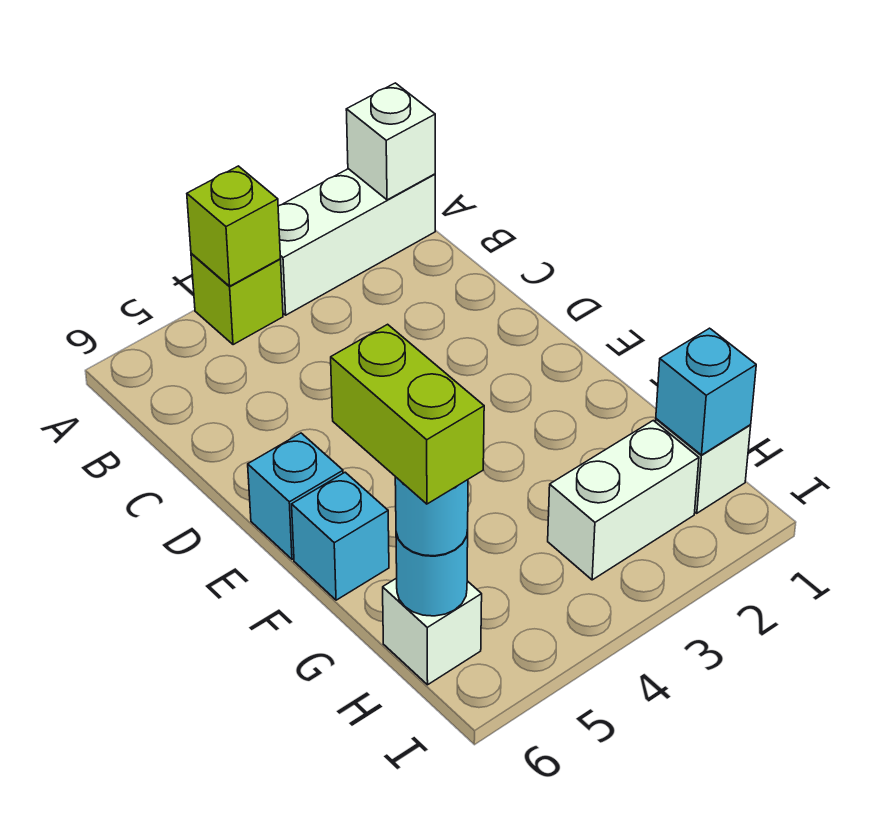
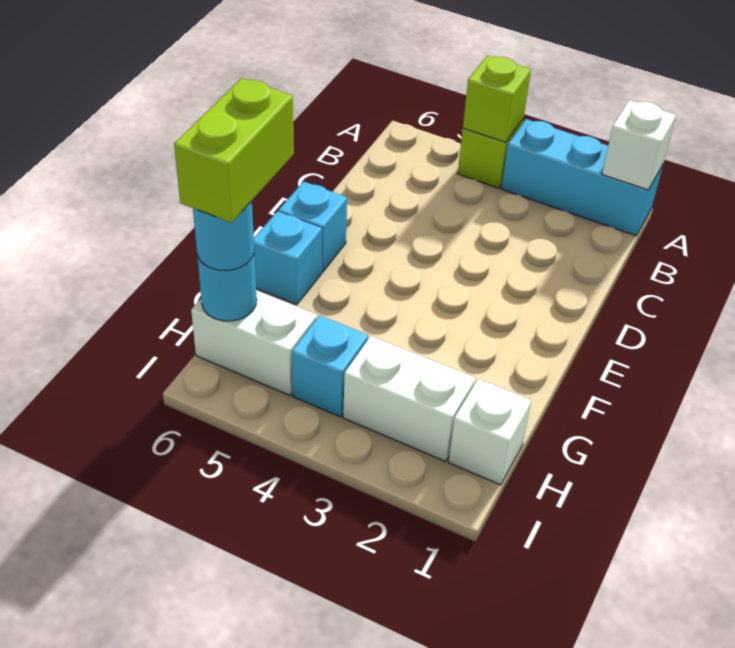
white brick A1:A3 level 1 -> cyan brick A1:A3 level 1
cyan brick H1 level 2 -> cyan brick H4 level 1
white brick H6 level 1 -> white brick H5:H6 level 1

